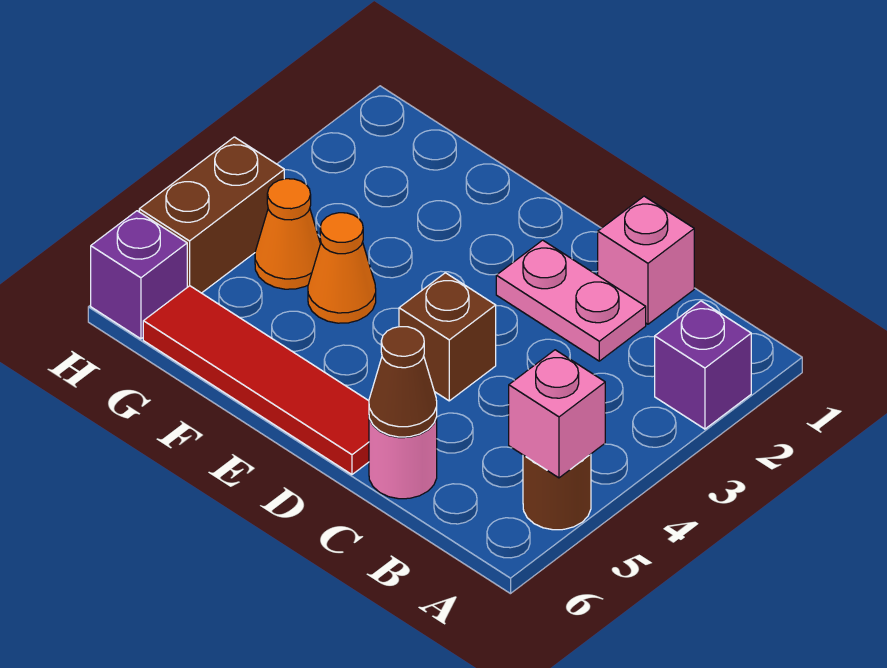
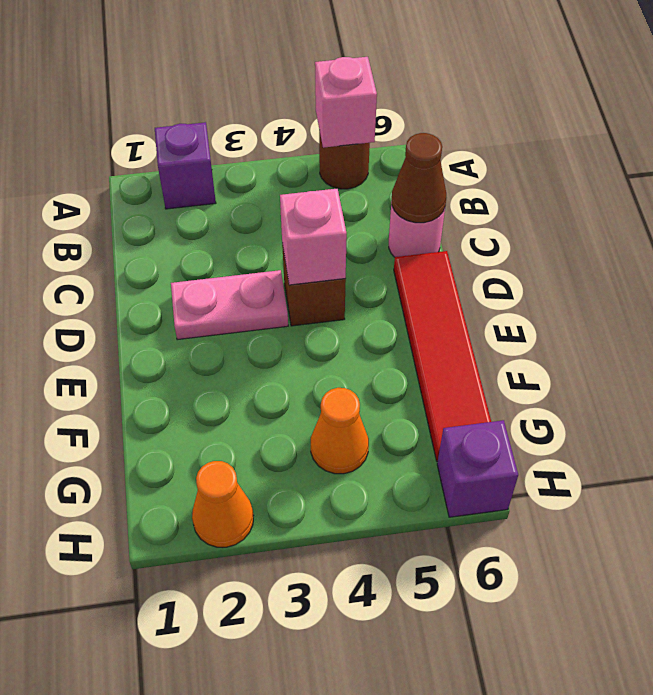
pink brick C1 level 1 -> pink brick D4 level 2
pink plate C2:D2 level 1 -> pink plate D2:D3 level 1
orange cone F4 level 1 -> orange cone H2 level 1
brown brick H4:H5 level 1 -> none

